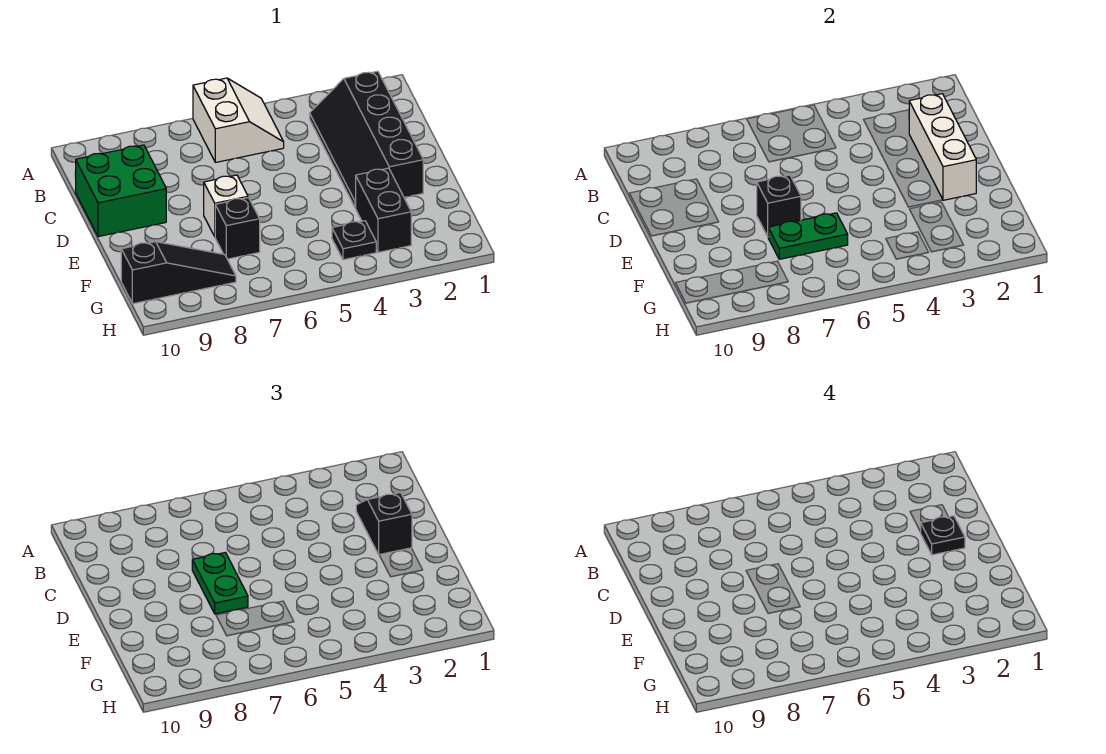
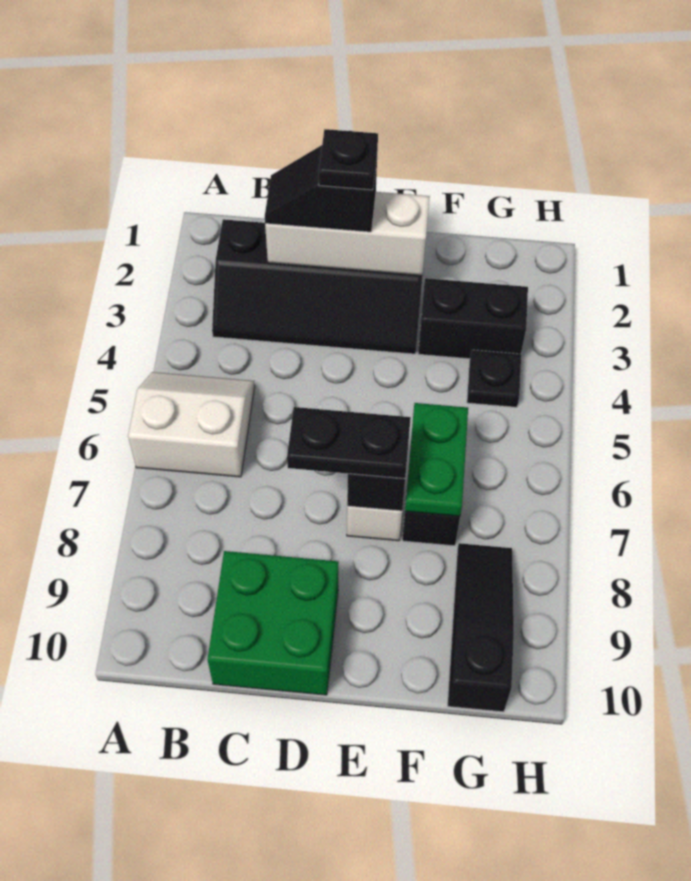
green plate D7:E7 level 3 -> black plate D7:E7 level 3

